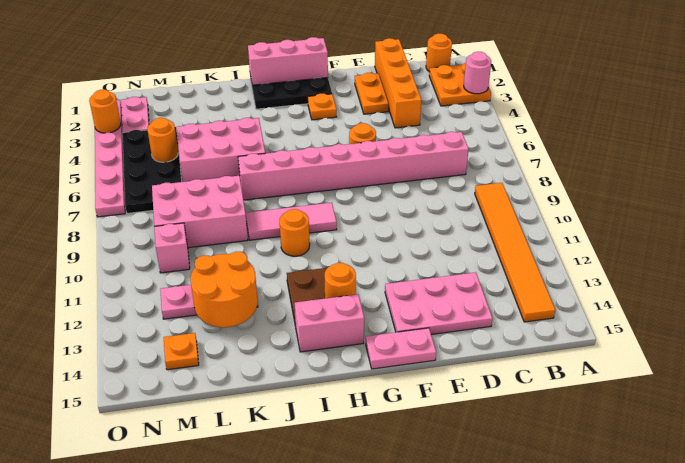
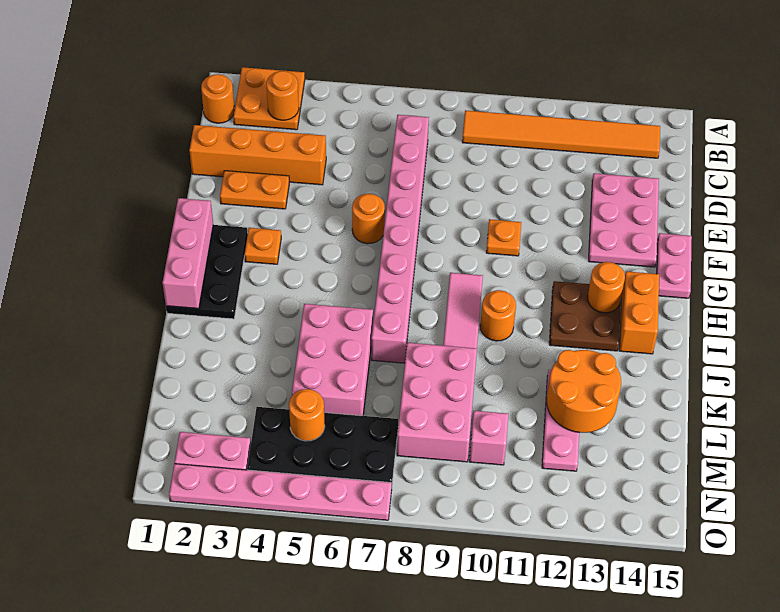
pink round brick A3 level 2 -> none
pink brick H14:I14 level 1 -> orange brick H14:I14 level 1
orange plate M14 level 1 -> orange plate F10 level 1
orange round brick O3 level 2 -> orange round brick B3 level 2

